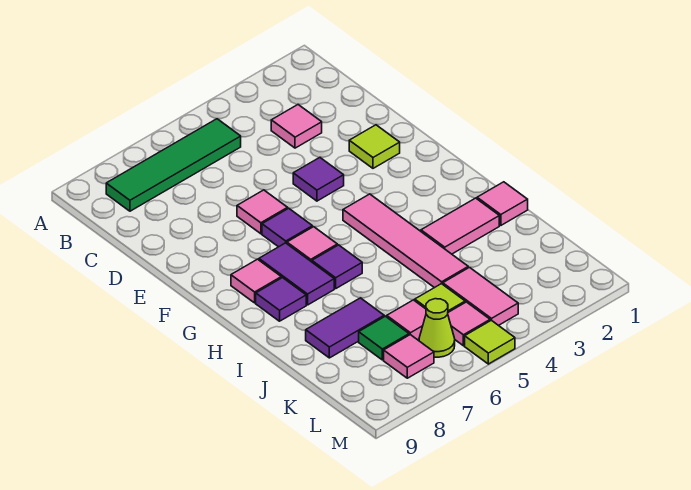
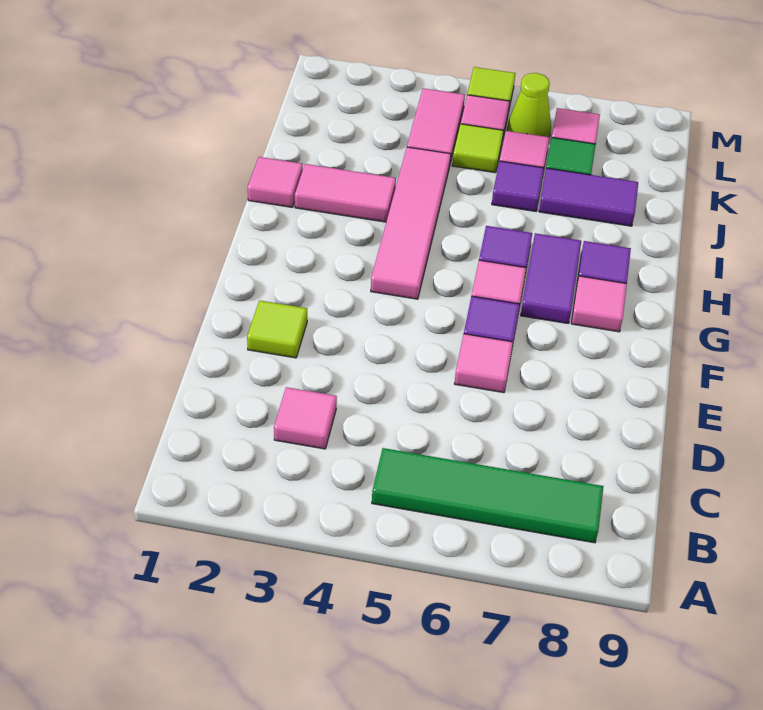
purple tile E4 level 1 -> purple tile J6 level 1

